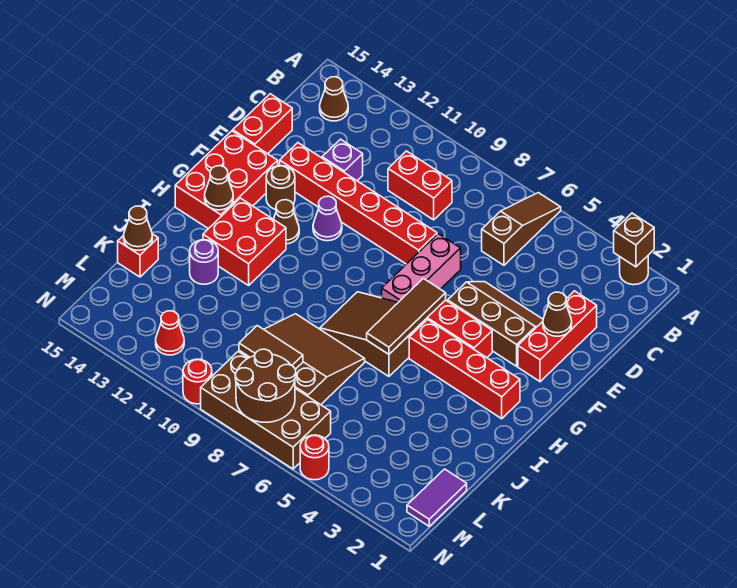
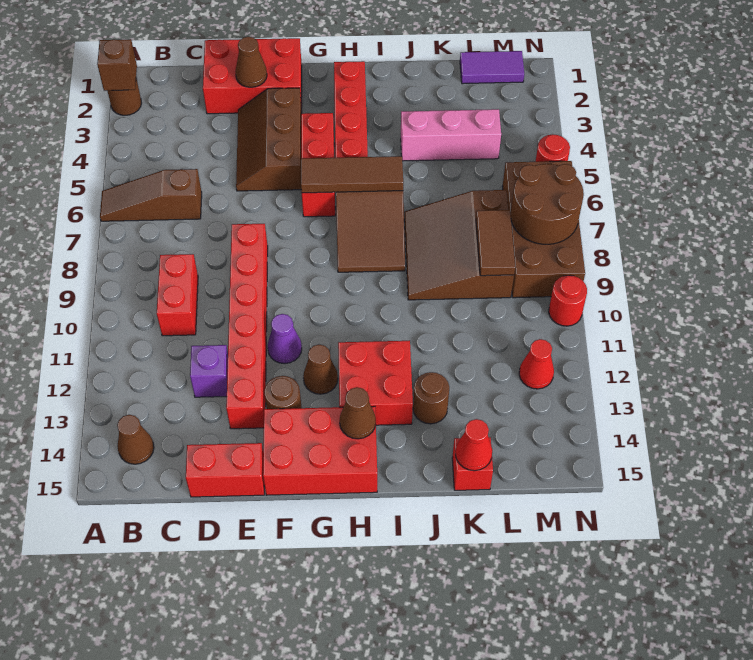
red brick D2:F2 level 1 -> red brick D1:F2 level 1
pink brick E7:G7 level 1 -> pink brick J4:L4 level 1
purple round brick J13 level 1 -> brown round brick J13 level 1
brown cone K15 level 2 -> red cone K15 level 2

